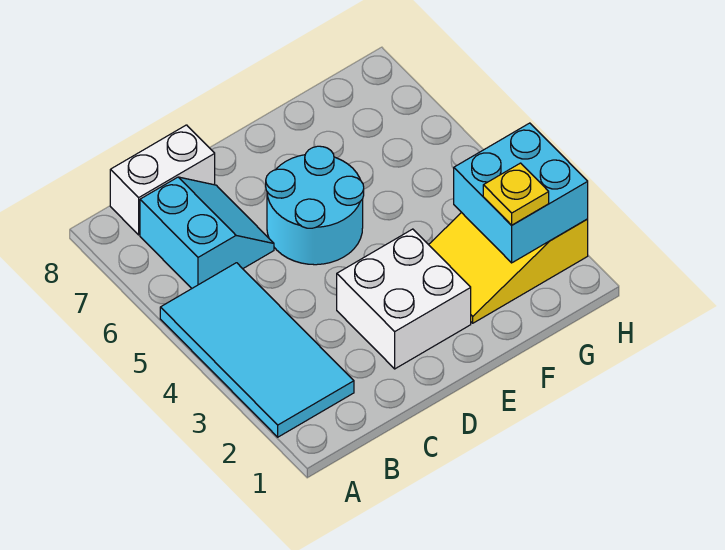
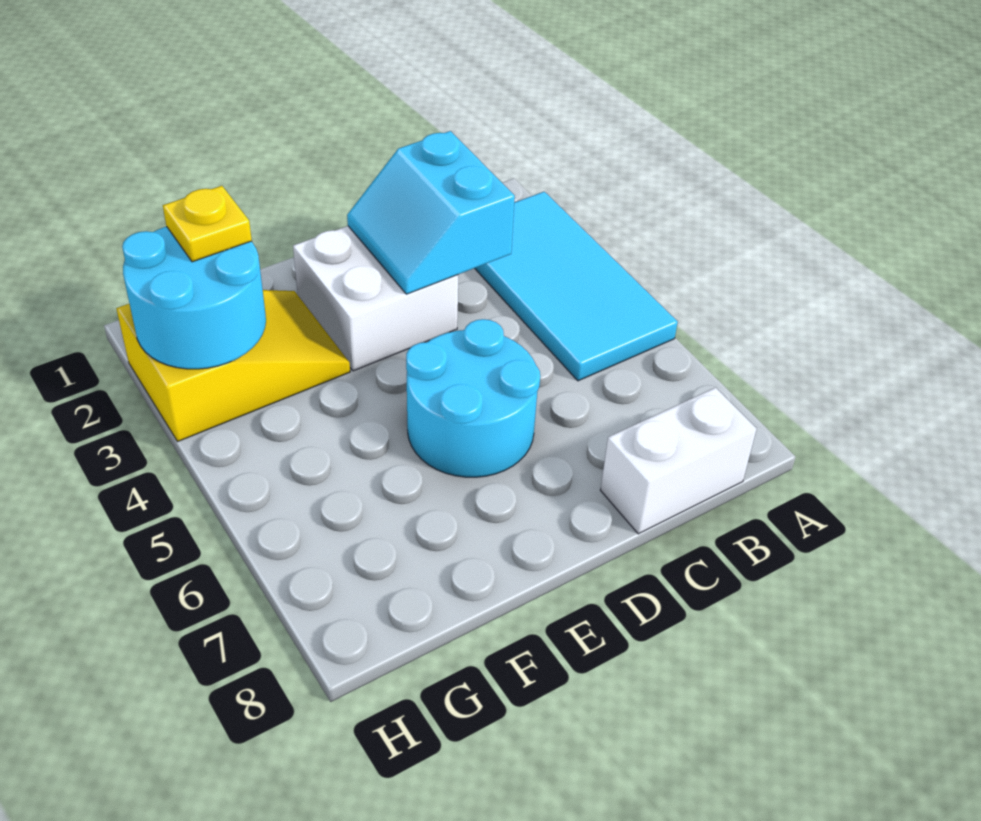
cyan slope B6:C7 level 1 top B -> cyan slope C2:D3 level 2 top C
cyan brick G2:H3 level 2 -> cyan round brick G2:H3 level 2

